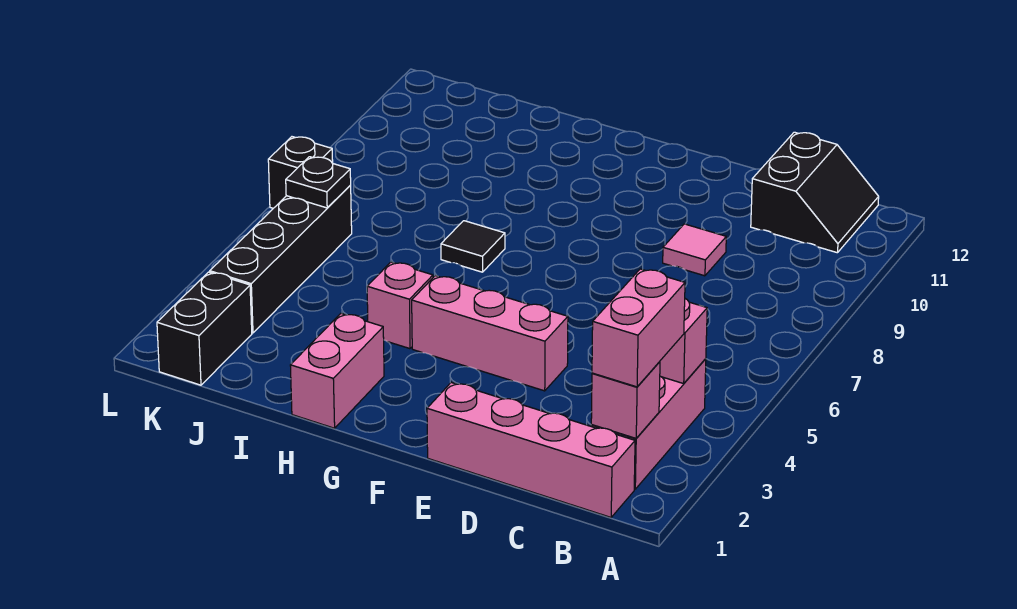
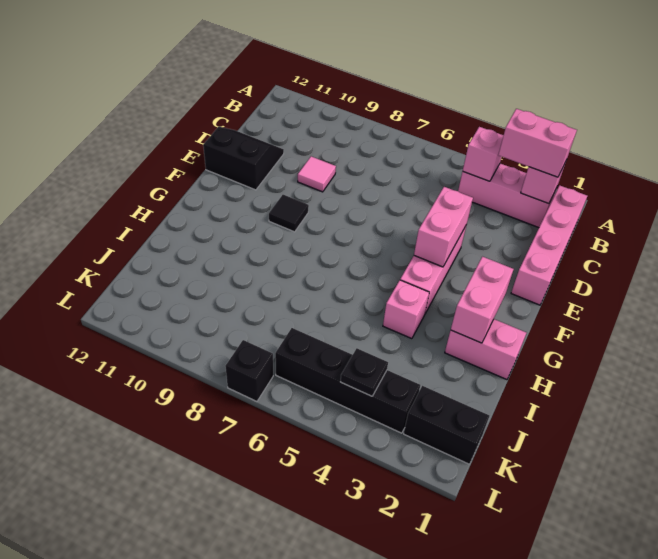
black slope B11:C12 level 1 top C -> black slope D11:E12 level 1 top E
none -> pink brick E4:F4 level 2
none -> pink brick G2:H2 level 2
black tile H7 level 1 -> black tile F9 level 1
black plate K6 level 2 -> black plate K4 level 2

